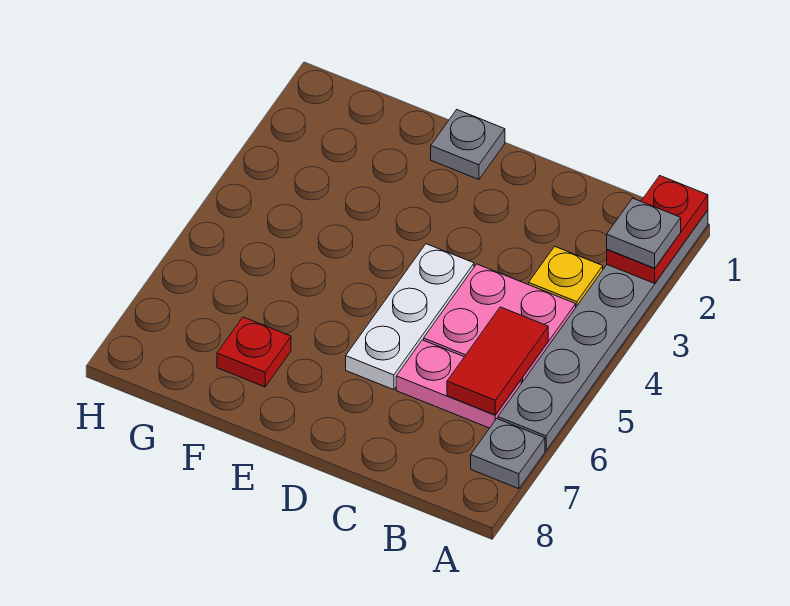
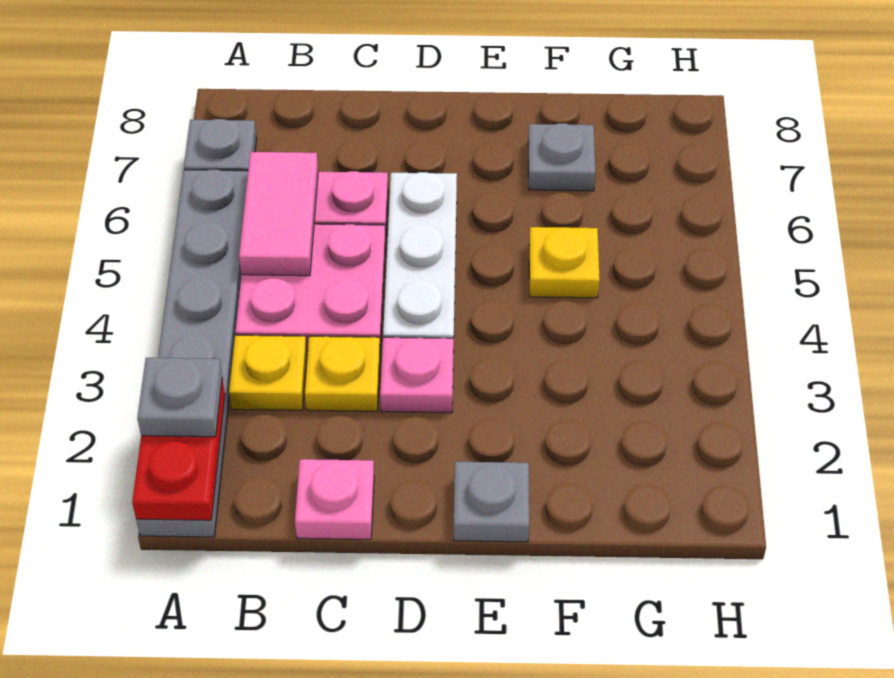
red tile B5:B6 level 2 -> pink tile B5:B6 level 2
none -> pink plate C1 level 1
none -> yellow plate C3 level 1
none -> pink plate D3 level 1
none -> yellow plate F5 level 1
red plate F7 level 1 -> grey plate F7 level 1

